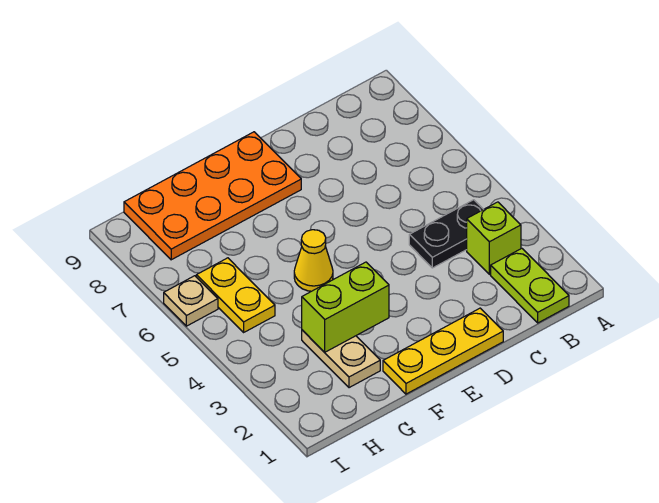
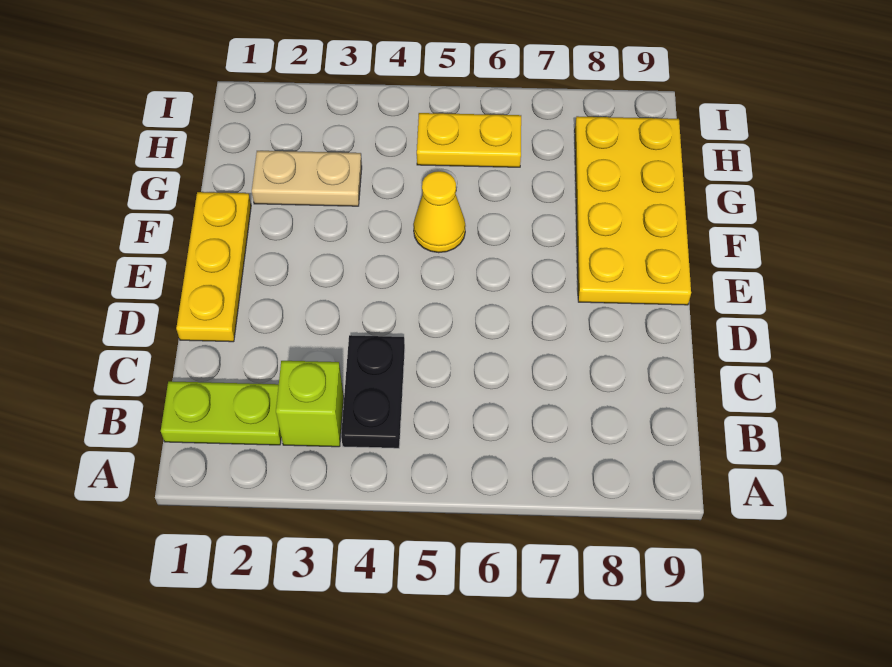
orange plate E8:H9 level 1 -> yellow plate E8:H9 level 1
lime brick F3:G3 level 2 -> none
tan plate I6 level 1 -> none

